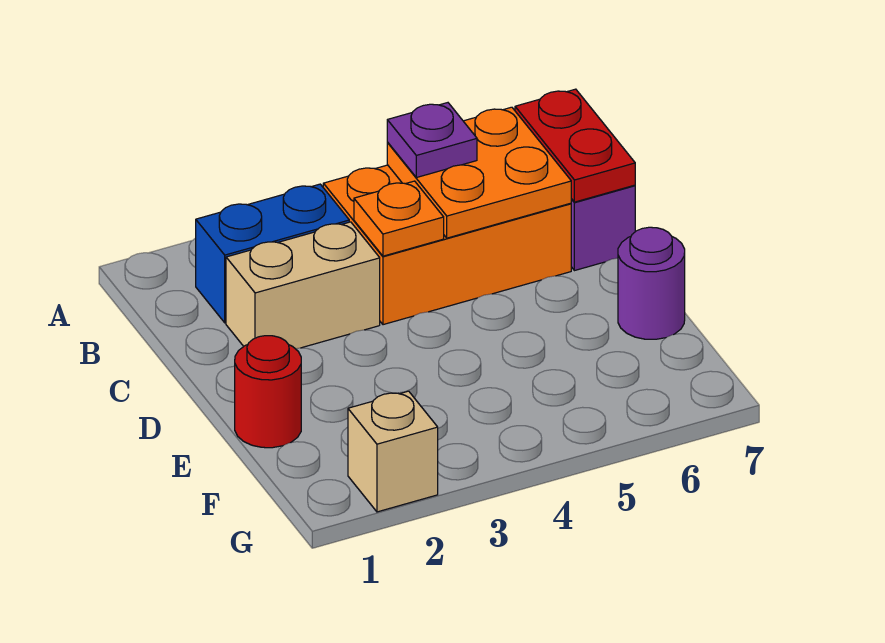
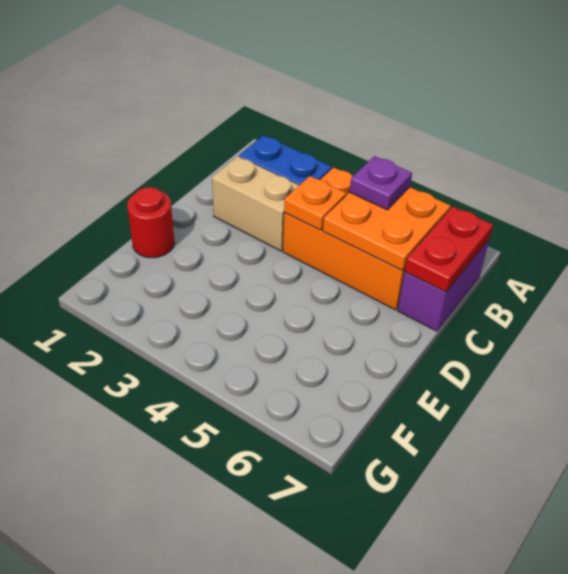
purple round brick E7 level 1 -> none
tan brick G2 level 1 -> none

